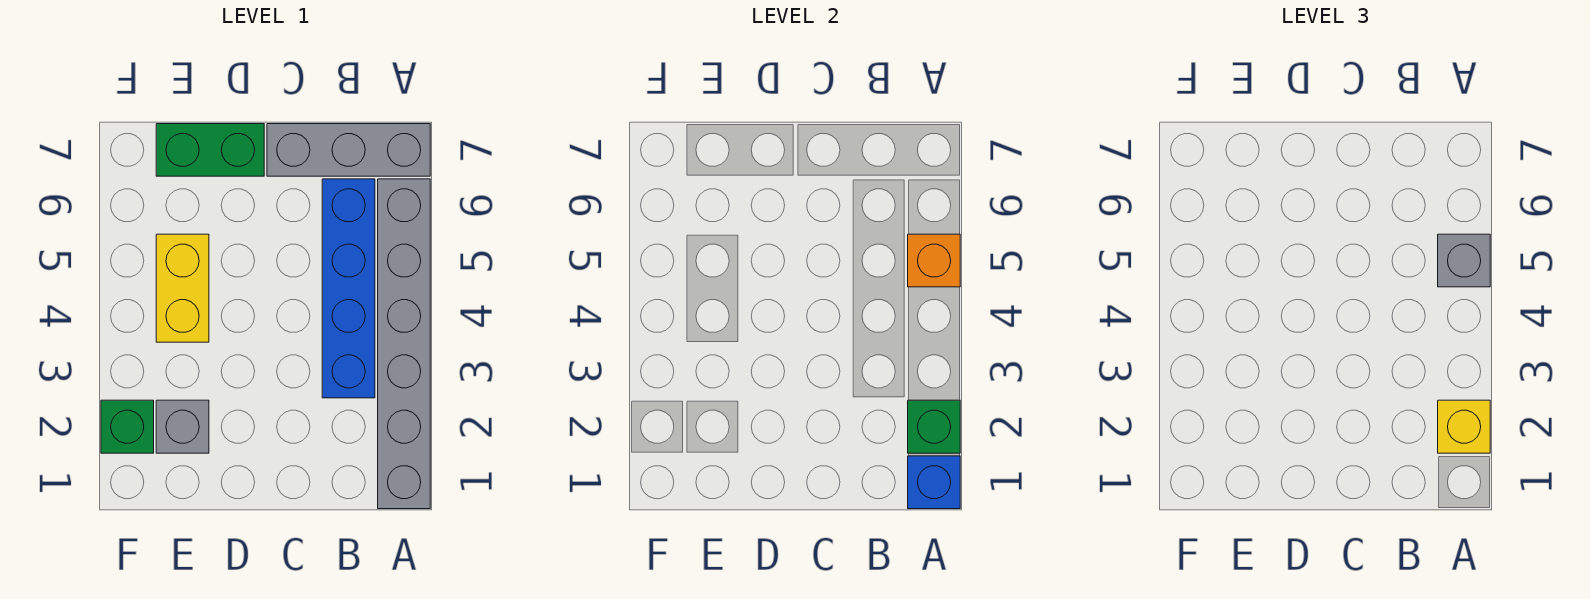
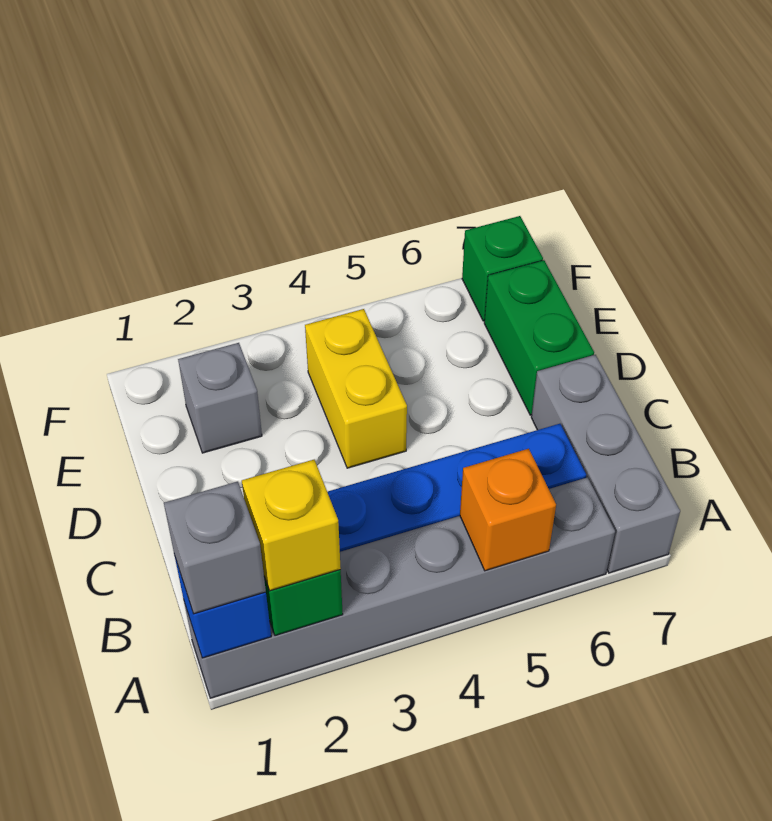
grey brick A5 level 3 -> grey brick A1 level 3
yellow brick E4:E5 level 1 -> yellow brick D4:E4 level 1
green brick F2 level 1 -> green brick F7 level 1

